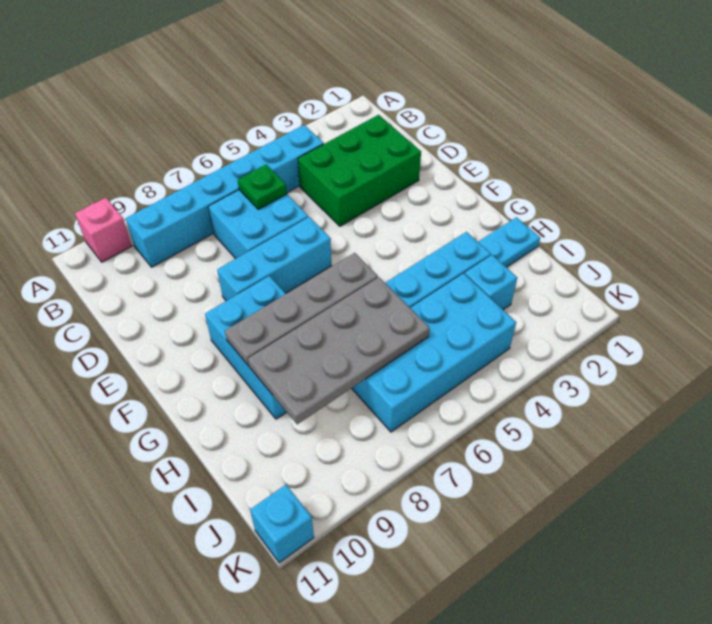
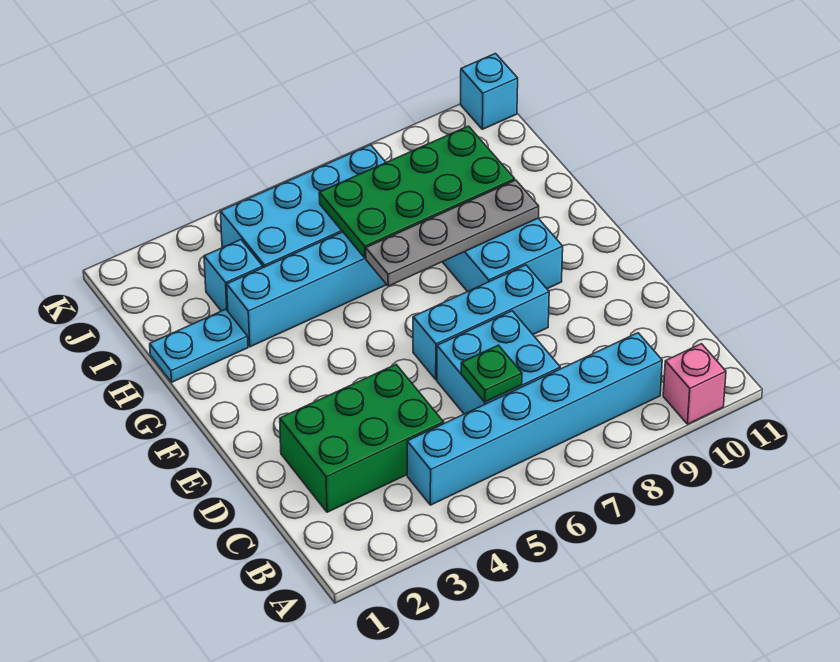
grey plate H6:I9 level 2 -> green plate H6:I9 level 2

